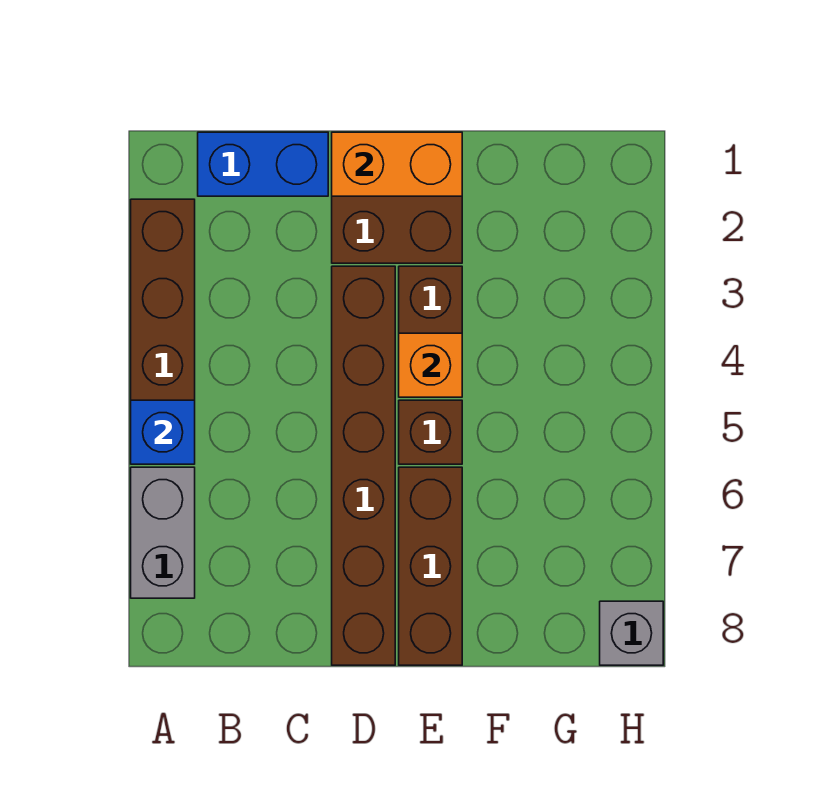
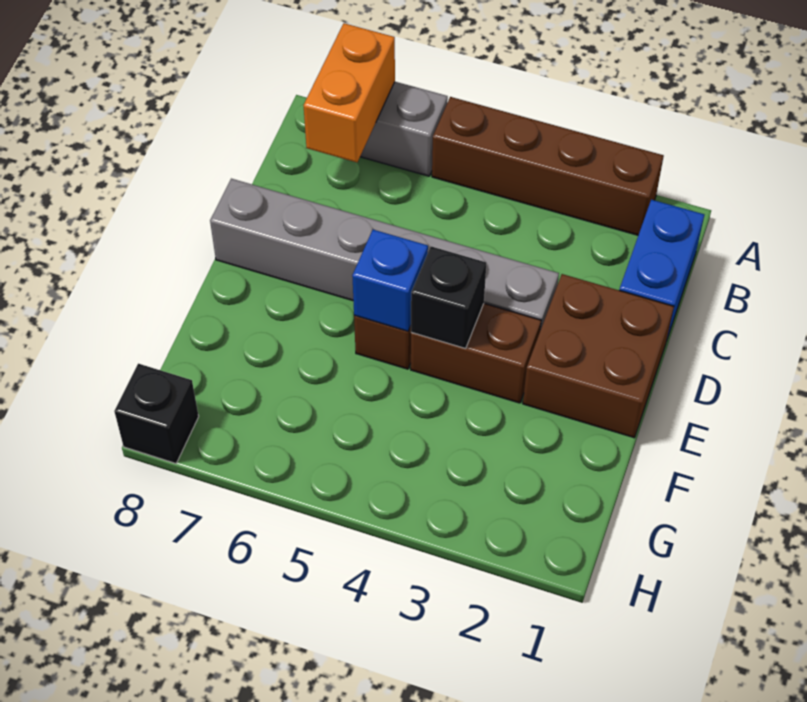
blue brick A5 level 2 -> blue brick E5 level 2
orange brick D1:E1 level 2 -> orange brick A7:B7 level 2
brown brick D3:D8 level 1 -> grey brick D3:D8 level 1
orange brick E4 level 2 -> black brick E4 level 2
brown brick E6:E8 level 1 -> none
grey brick H8 level 1 -> black brick H8 level 1

